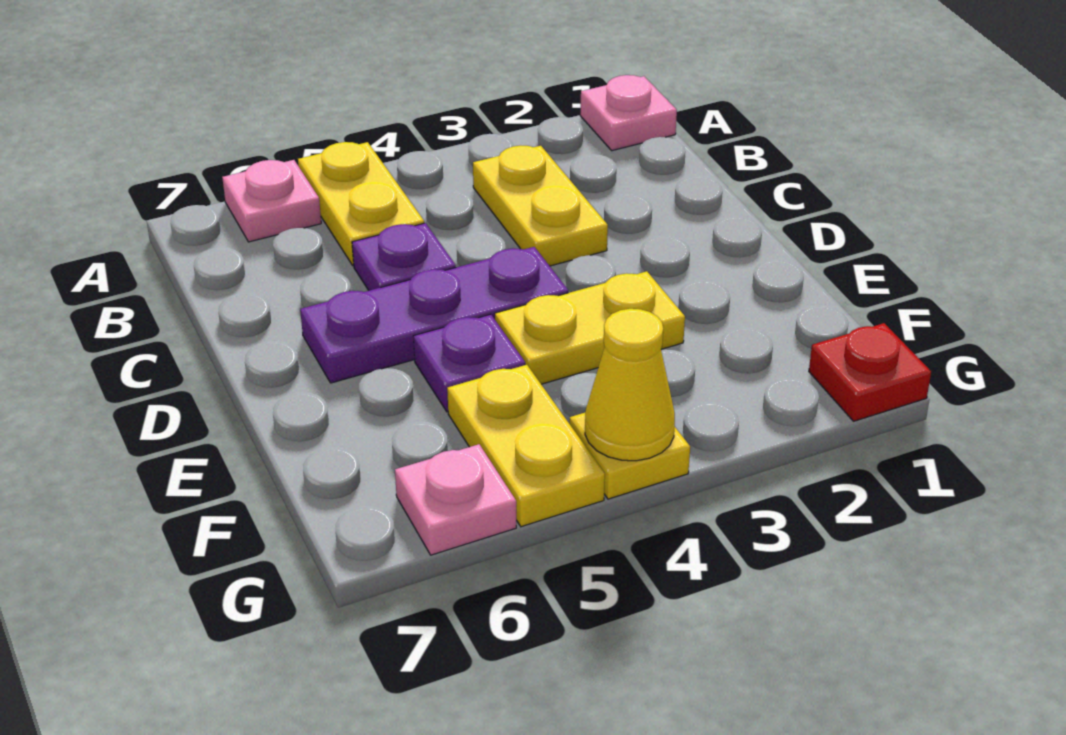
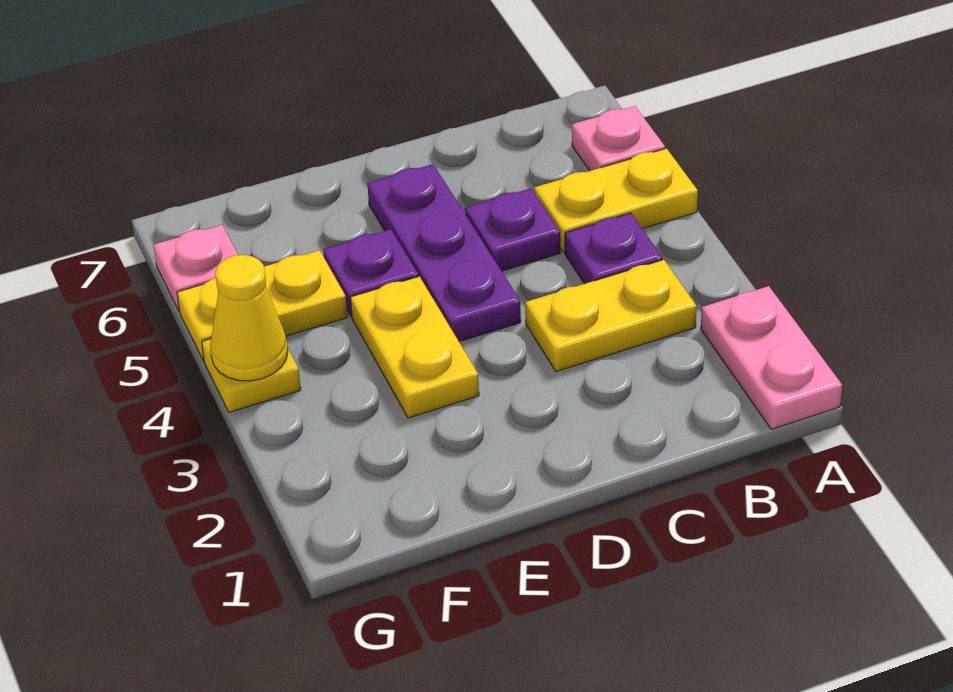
pink plate A1 level 1 -> pink plate A1:A2 level 1
none -> purple plate B4 level 1
red plate G1 level 1 -> none

